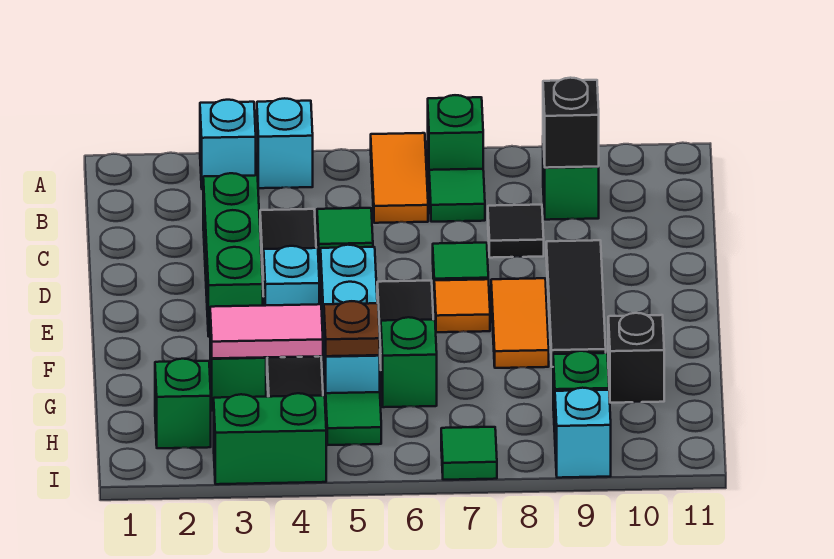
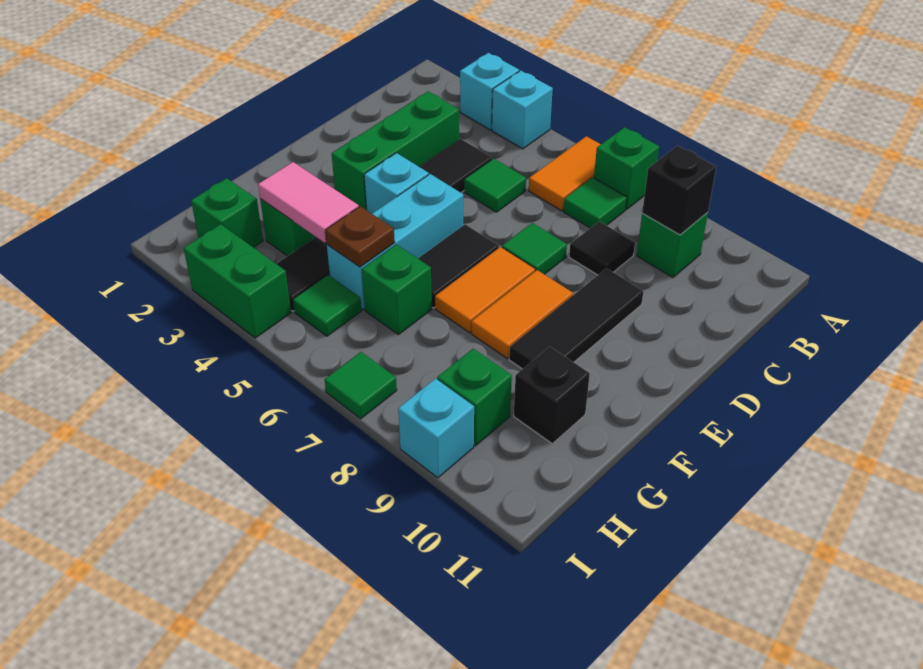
orange tile E7 level 1 -> orange tile E7:F7 level 1

